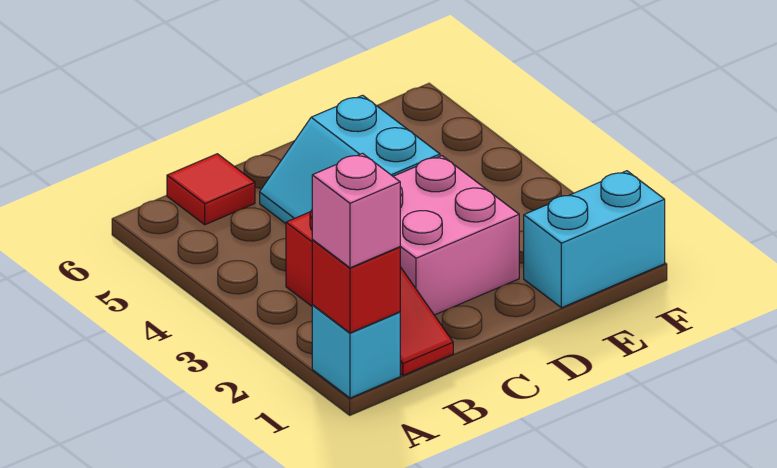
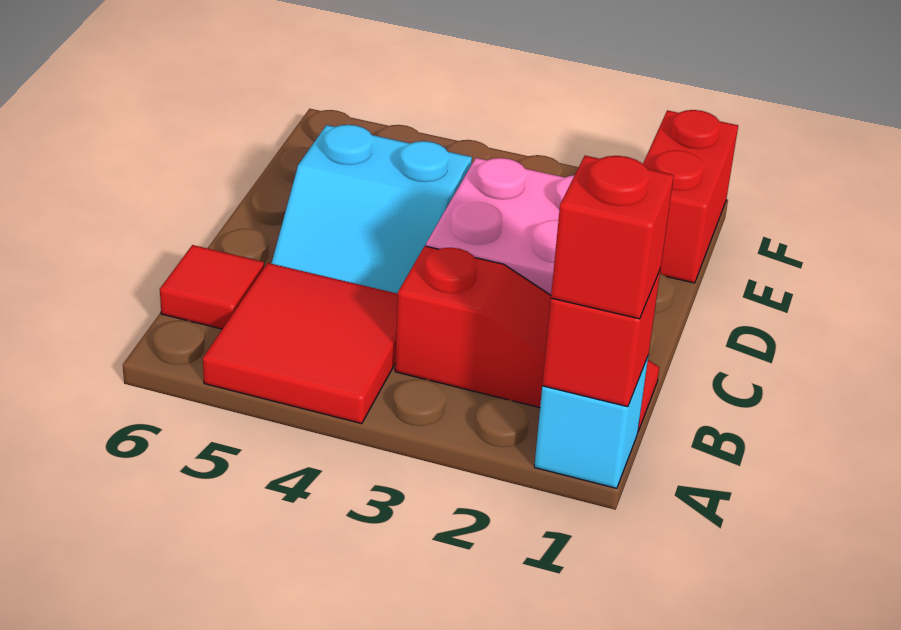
pink brick A1 level 3 -> red brick A1 level 3
none -> red tile A4:B5 level 1
cyan brick E1:F1 level 1 -> red brick E1:F1 level 1

